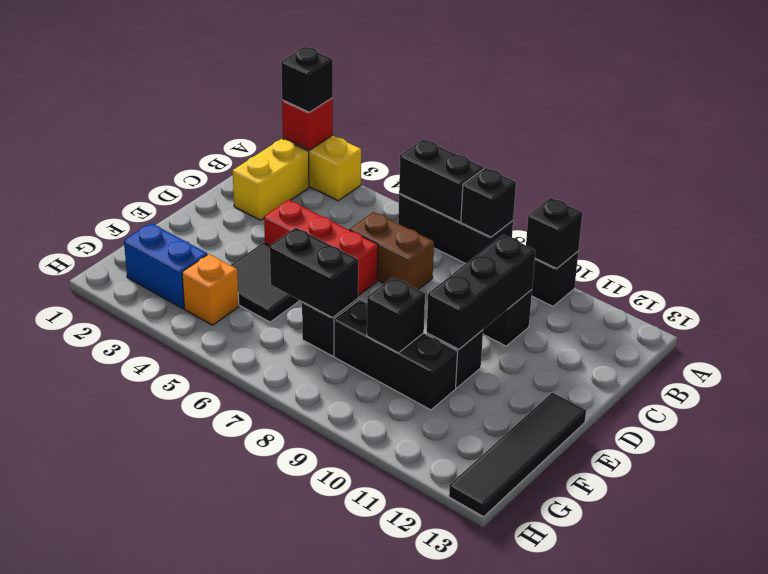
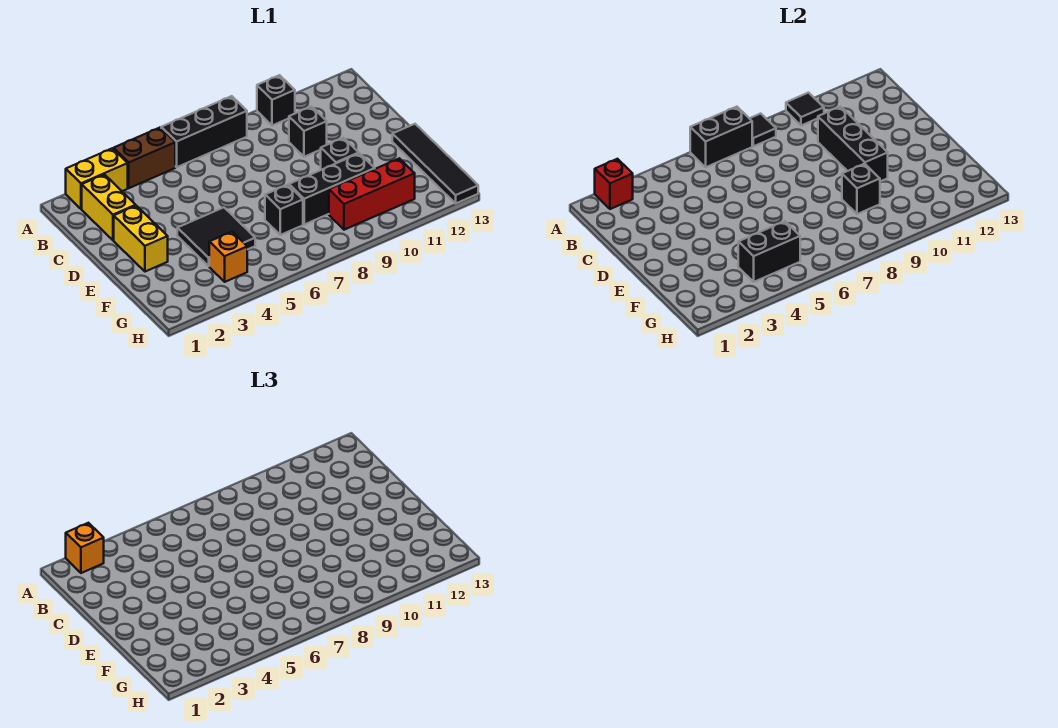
black brick A2 level 3 -> orange brick A2 level 3
black brick A8 level 2 -> black tile A8 level 2
black brick A10 level 2 -> black tile A10 level 2
brown brick C6:C7 level 1 -> brown brick A4:A5 level 1
none -> yellow brick D2:E2 level 1
red brick D4:D6 level 1 -> red brick G9:G11 level 1
black brick F6:F7 level 2 -> black brick G4:G5 level 2
blue brick G2:G3 level 1 -> none

